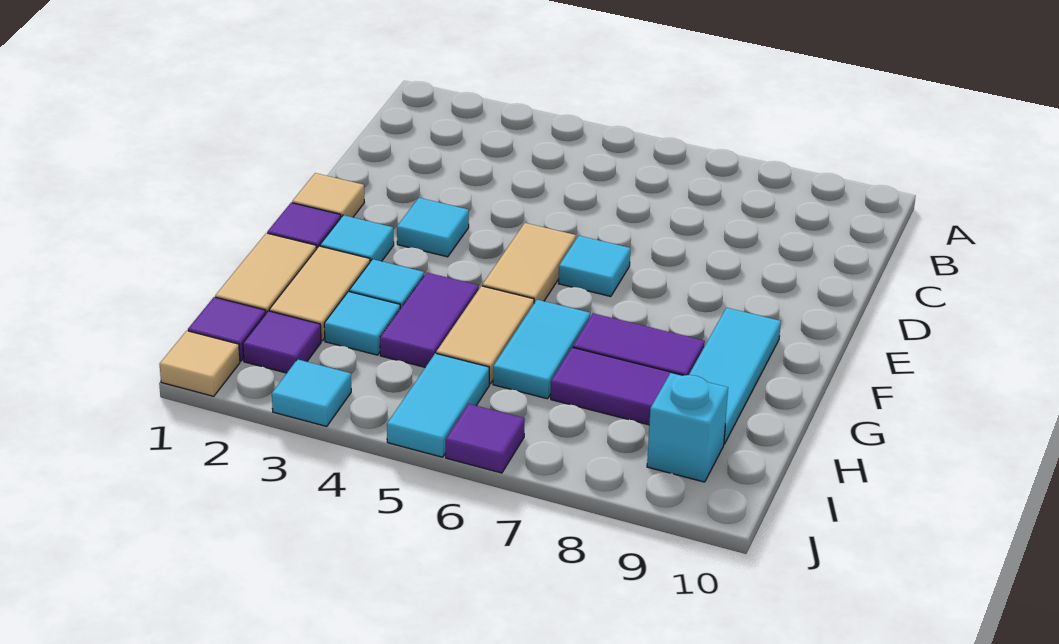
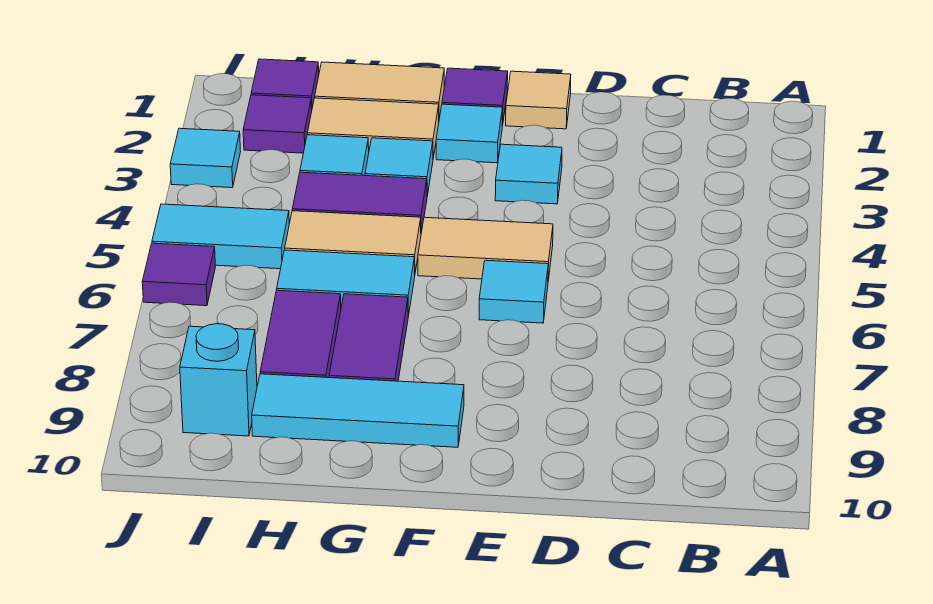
tan tile J1 level 1 -> none

